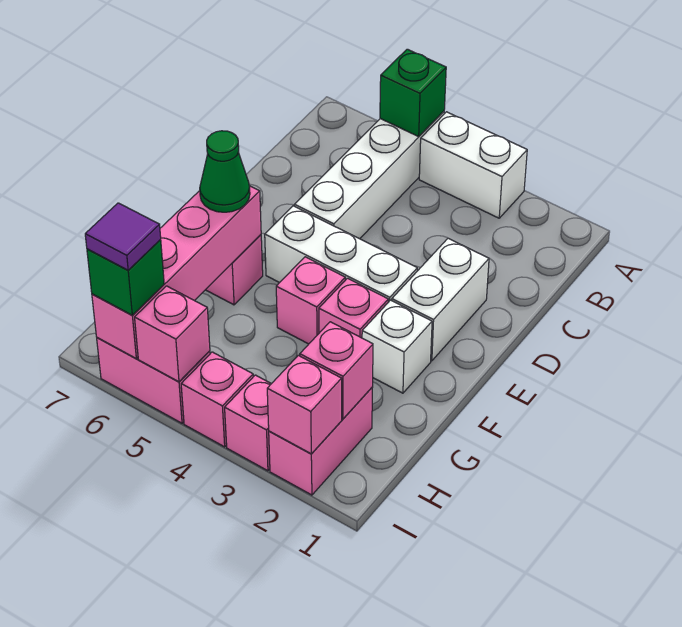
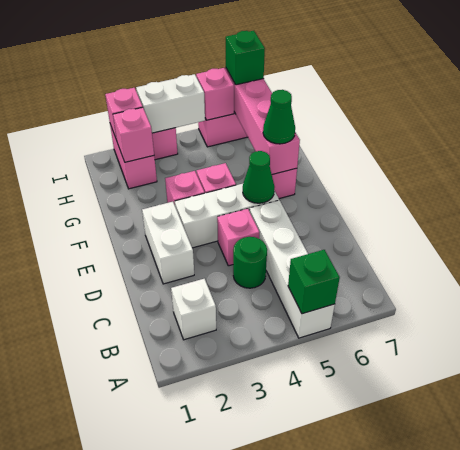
white brick A3:A4 level 1 -> white brick I3:I4 level 2
none -> green round brick C4 level 1
none -> green cone E5 level 2
white brick F2 level 1 -> white brick B2 level 1
pink brick I4 level 1 -> pink brick D4 level 1
purple tile I6 level 4 -> none

